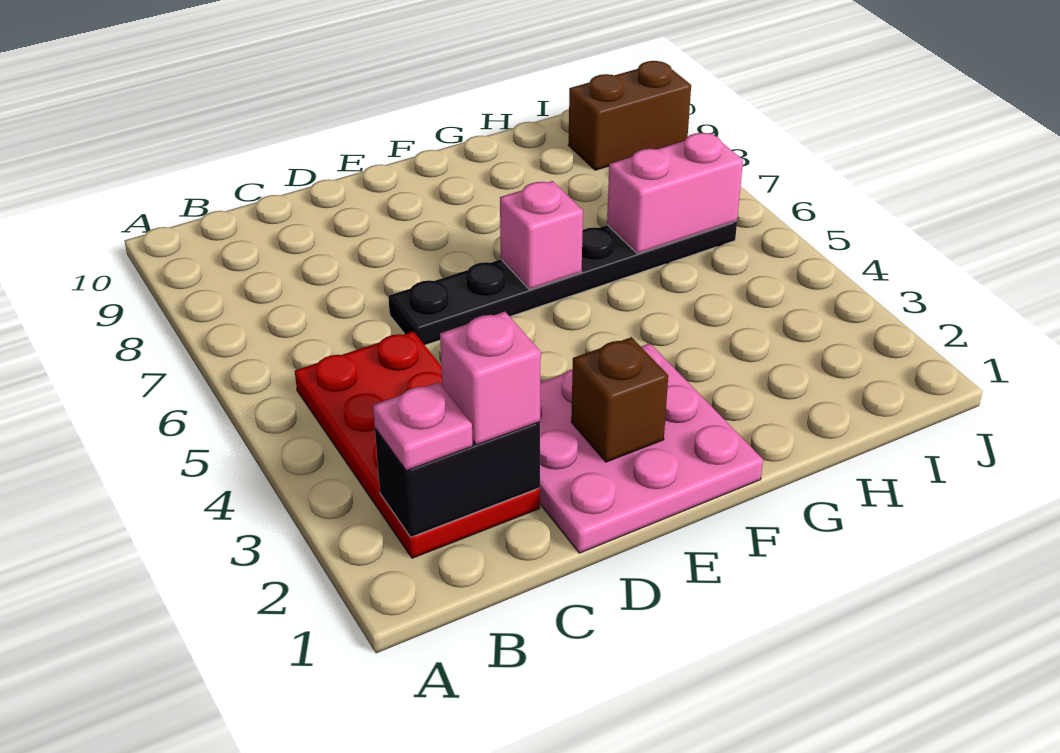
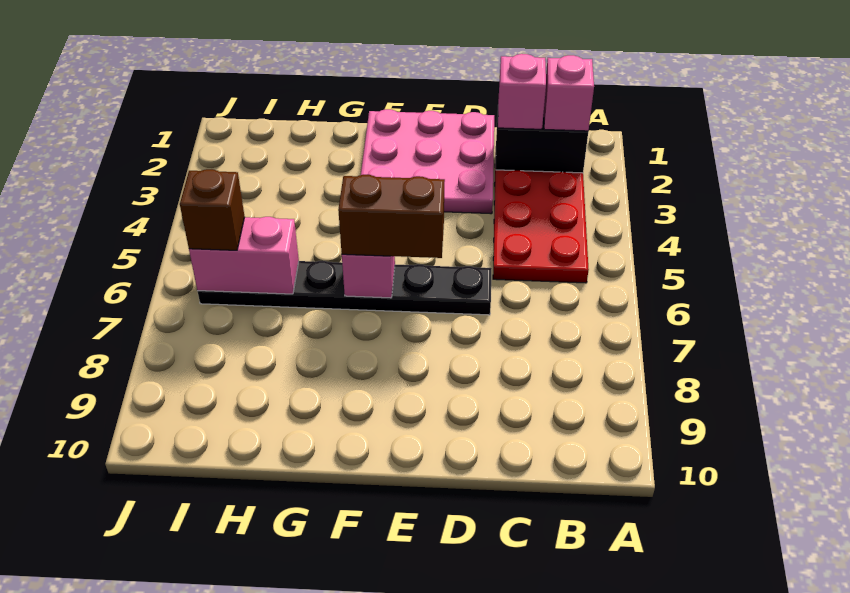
pink plate B2 level 3 -> pink brick B2 level 3
brown brick E2 level 2 -> brown brick I6 level 3
brown brick I9:J9 level 1 -> brown brick E6:F6 level 3

